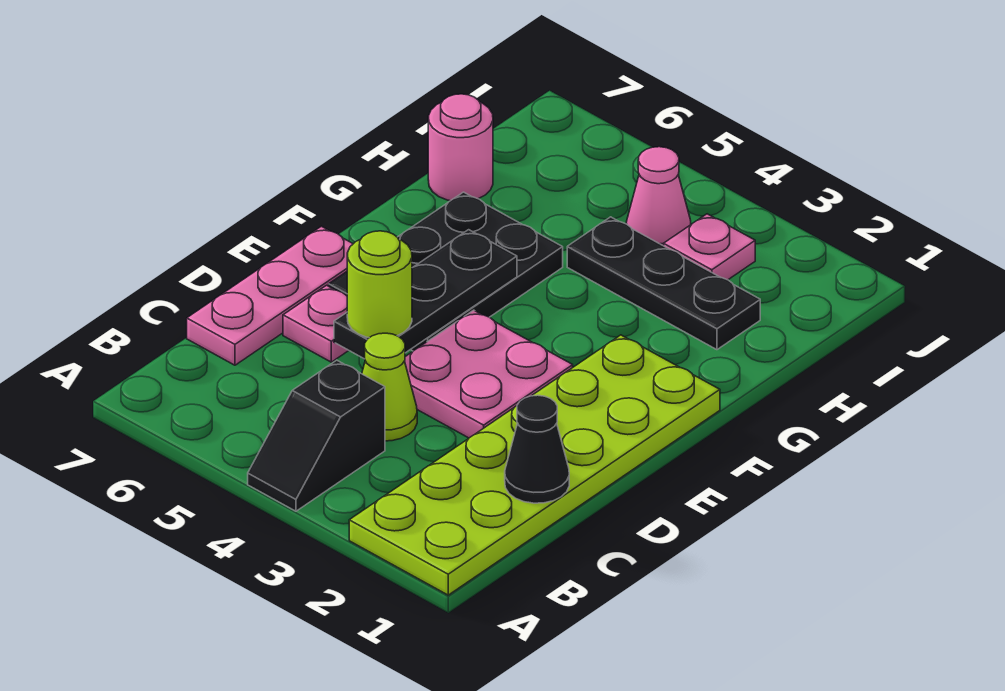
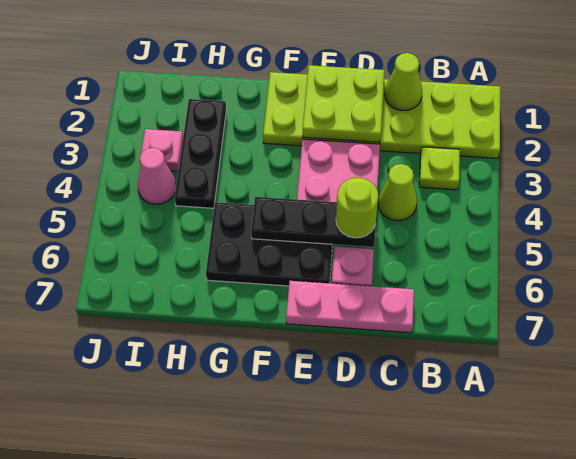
black slope A4:B4 level 1 top B -> none
none -> lime plate B3 level 1
black cone C1 level 2 -> lime cone C1 level 2
none -> lime plate D1:E2 level 2
pink round brick H7 level 1 -> none

